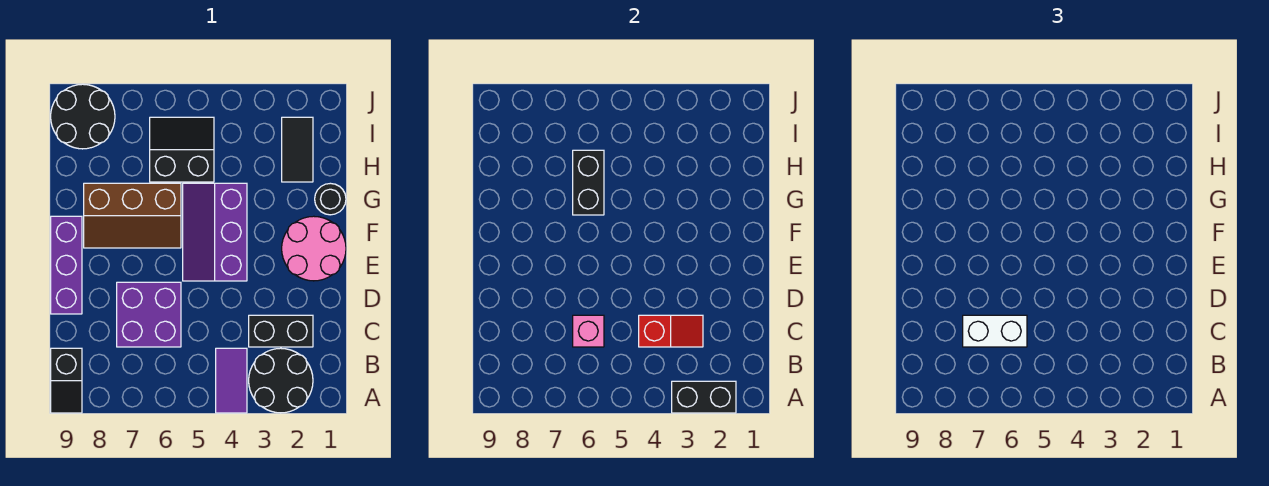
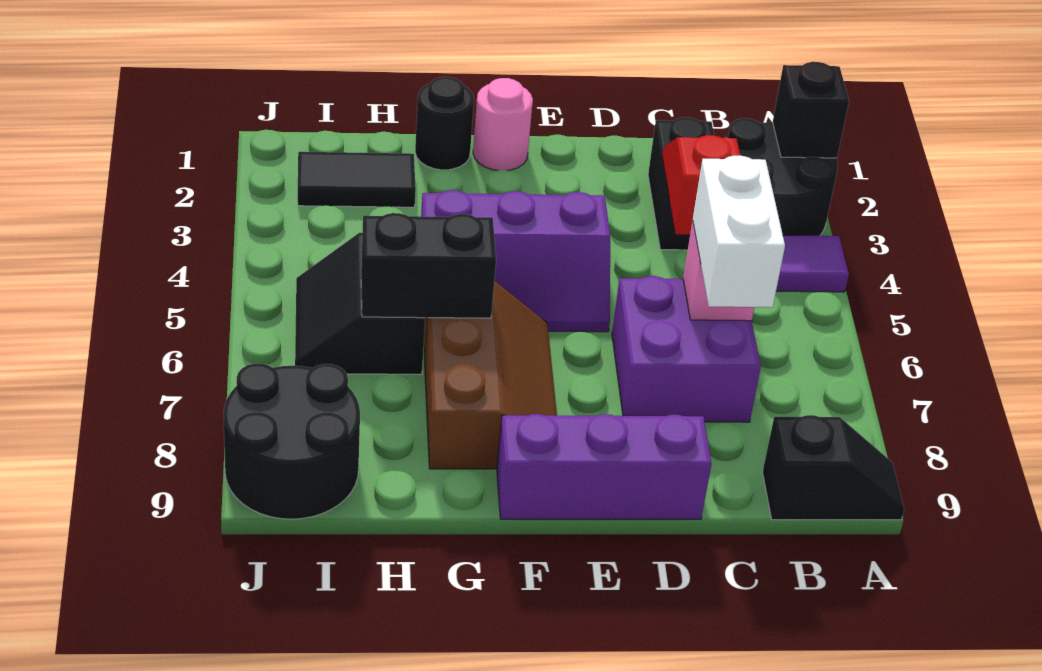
black brick A2:A3 level 2 -> black brick A2 level 2
pink round brick E1:F2 level 1 -> pink round brick F1 level 1

